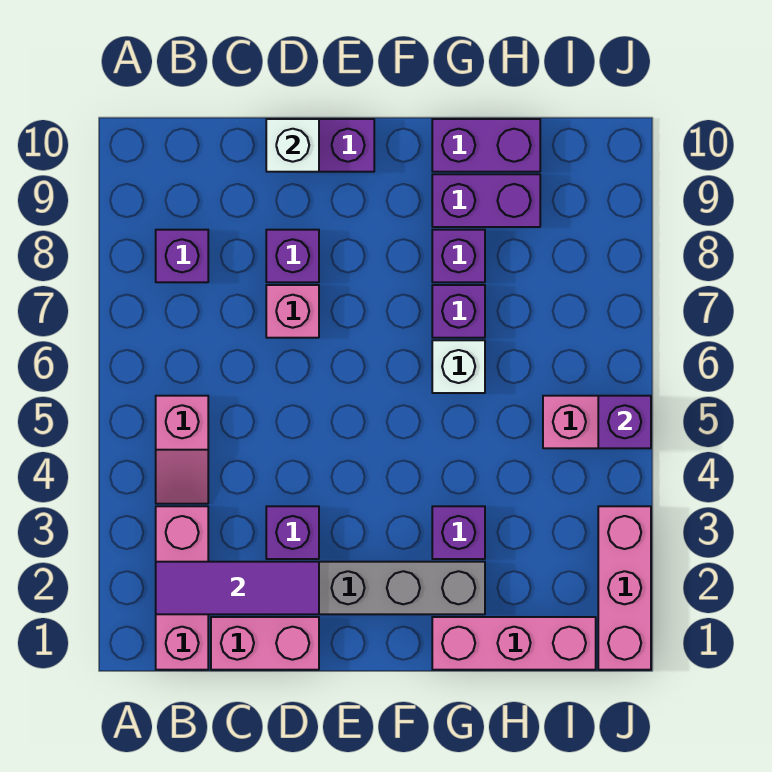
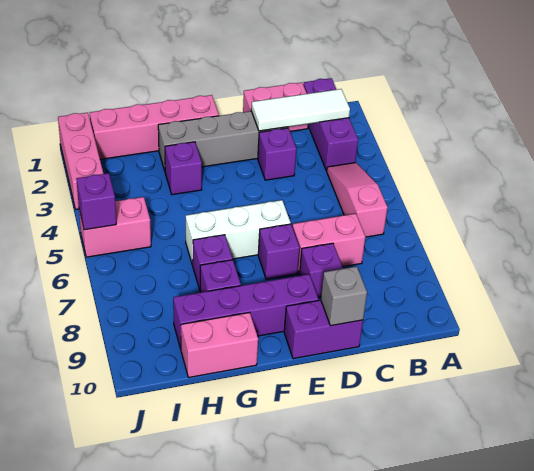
pink brick B1:B3 level 1 -> purple brick B1:B3 level 1
purple tile B2:D2 level 2 -> white tile B2:D2 level 2
pink slope B4:B5 level 1 top 5 -> pink slope B4:B6 level 1 top 6
purple brick B8 level 1 -> purple brick E7 level 1
pink brick D7 level 1 -> pink brick C7:D7 level 1
white brick D10 level 2 -> grey brick D10 level 2
pink brick G1:I1 level 1 -> pink brick F1:I1 level 1
white brick G6 level 1 -> white brick E6:G6 level 1
purple brick G9:H9 level 1 -> purple brick E9:H9 level 1
purple brick G10:H10 level 1 -> pink brick G10:H10 level 1

